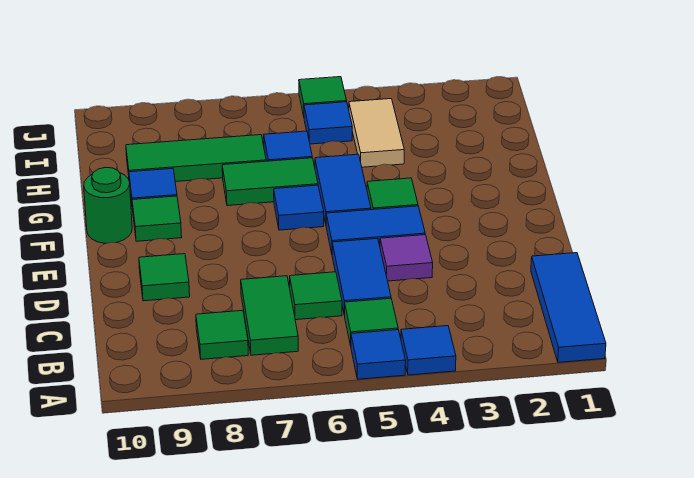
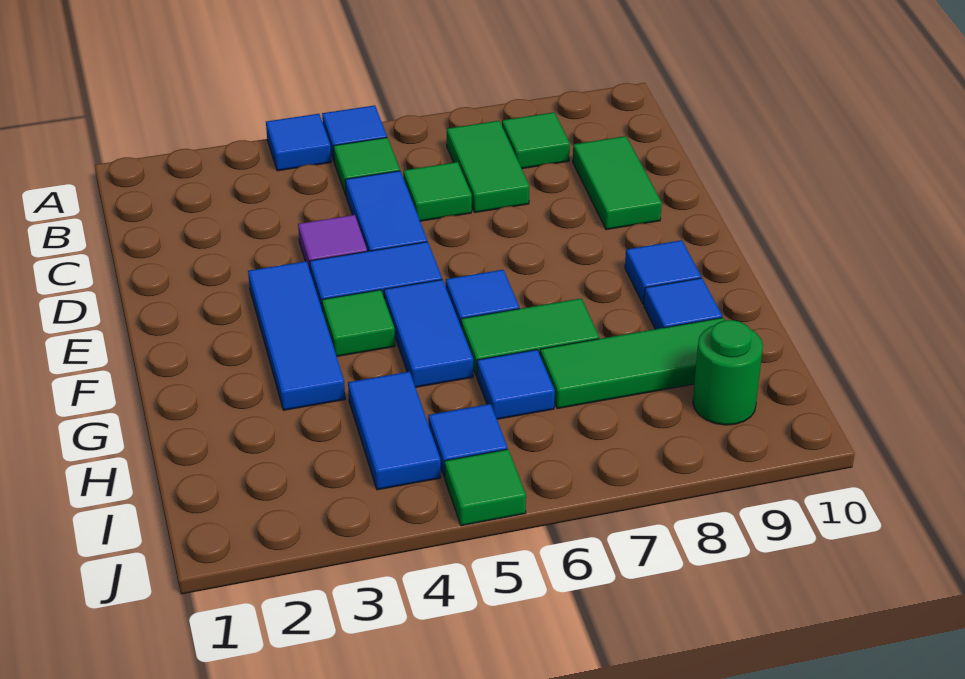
blue tile A1:C1 level 1 -> blue tile E3:G3 level 1
green tile D9 level 1 -> green tile C9:D9 level 1
green tile F9 level 1 -> blue tile F9 level 1
green round brick F10 level 1 -> green round brick I9 level 1
tan tile H4:I4 level 1 -> blue tile H4:I4 level 1

